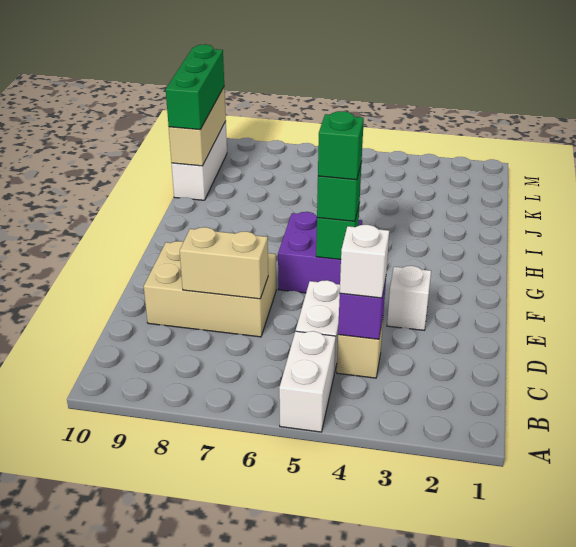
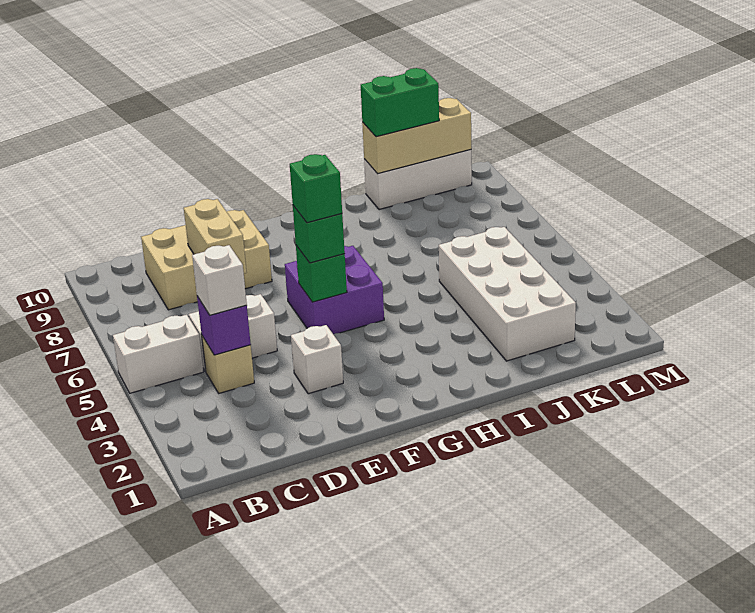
tan brick D7:E9 level 1 -> tan brick C8:E9 level 1
none -> white brick J2:K5 level 1
green brick J10:L10 level 3 -> green brick J10:K10 level 3

